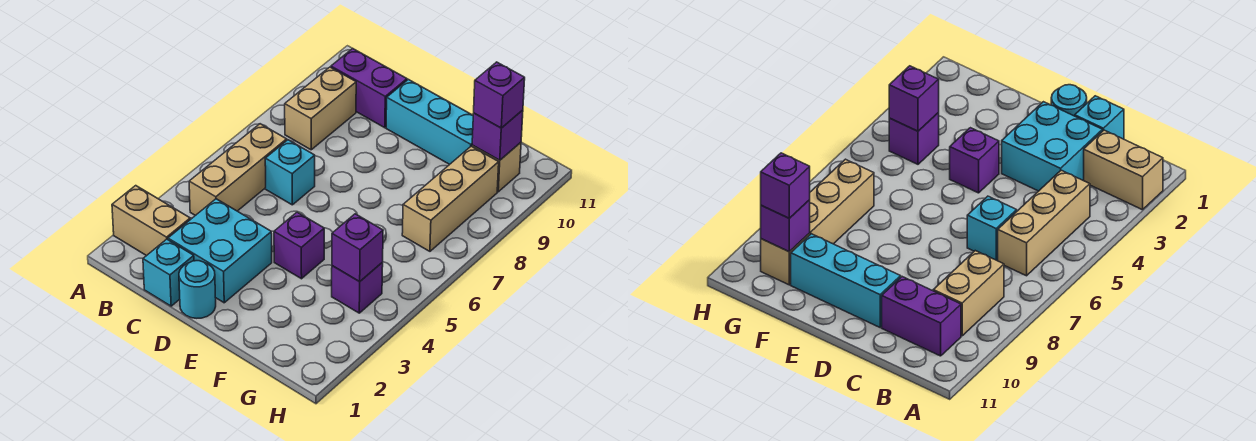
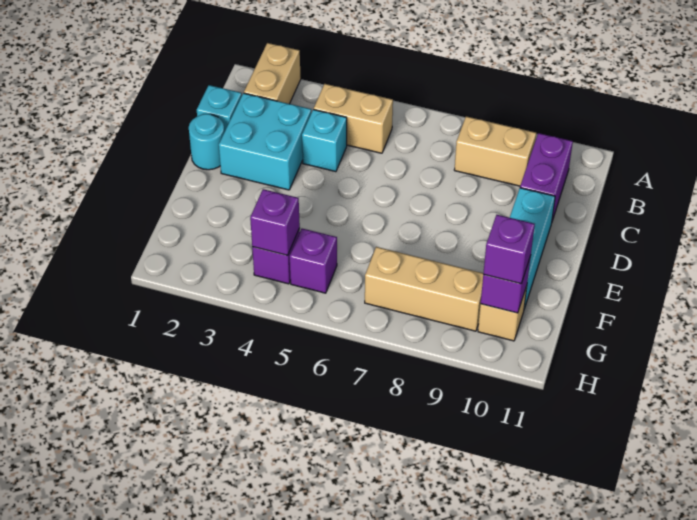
tan brick B4:B6 level 1 -> tan brick B4:B5 level 1
cyan brick C6 level 1 -> cyan brick C4 level 1
purple brick E4 level 1 -> purple brick G5 level 1

